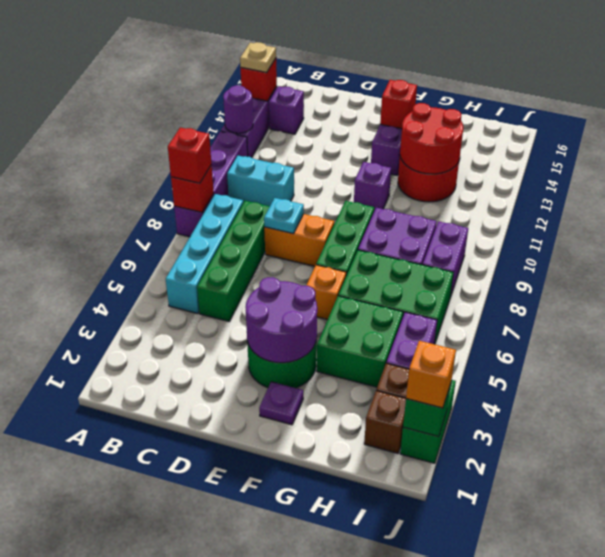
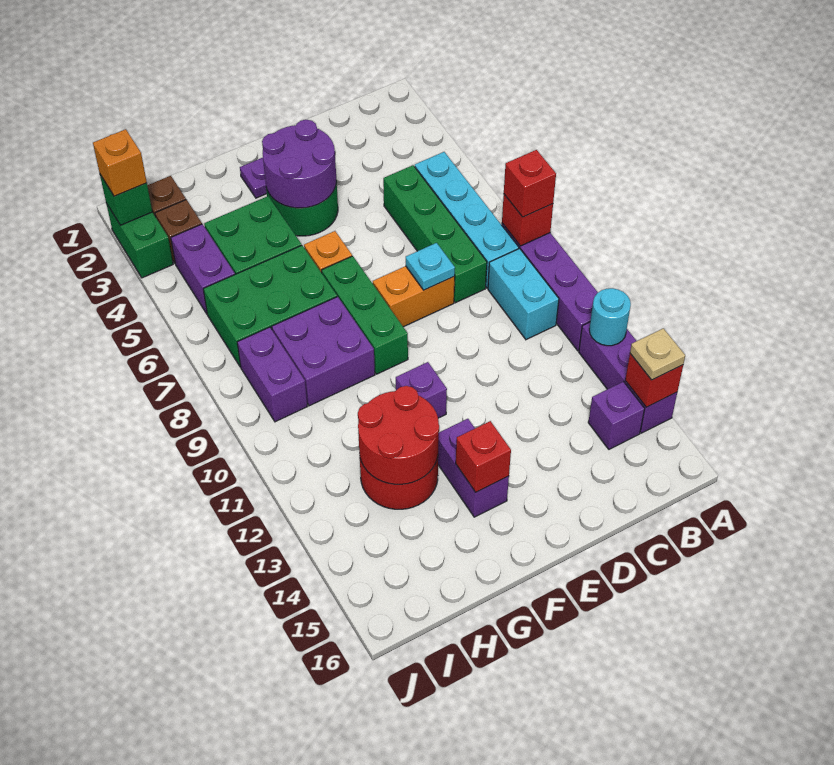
purple round brick A12 level 2 -> cyan round brick A12 level 2
cyan brick B10:C10 level 1 -> cyan brick B9:B10 level 1

